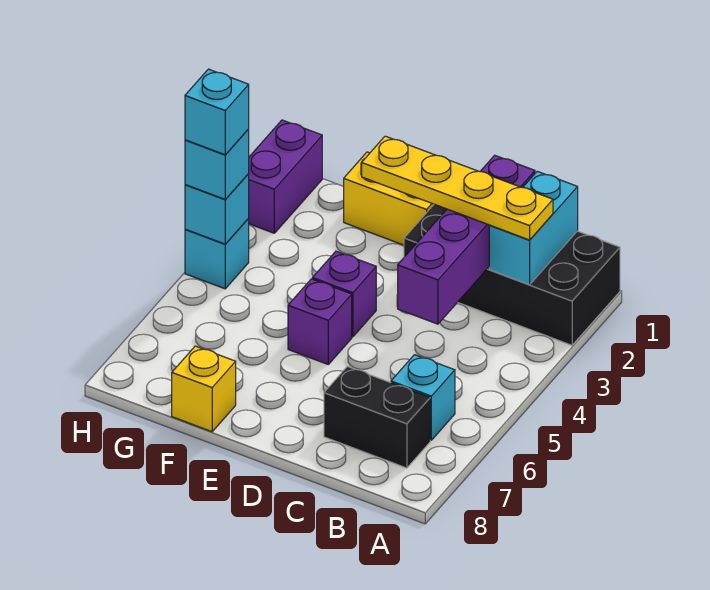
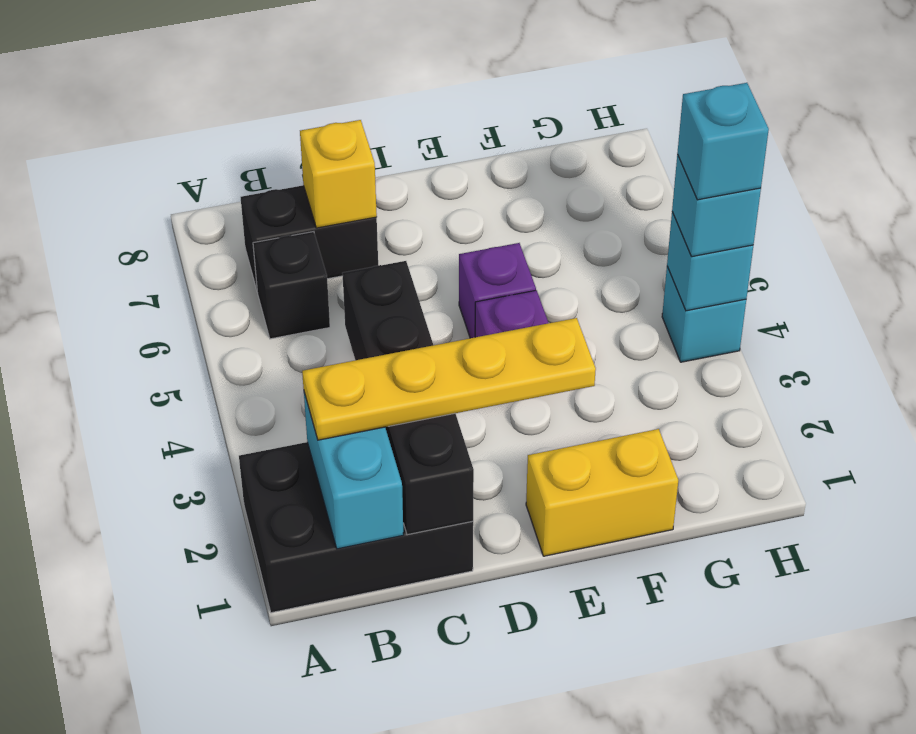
black brick A1:D2 level 1 -> black brick A1:C2 level 1
cyan brick B6 level 1 -> black brick B6 level 1
purple brick C1:C4 level 2 -> black brick C1:C4 level 2
yellow brick F8 level 1 -> yellow brick C7 level 2
purple brick H1:H2 level 1 -> none

